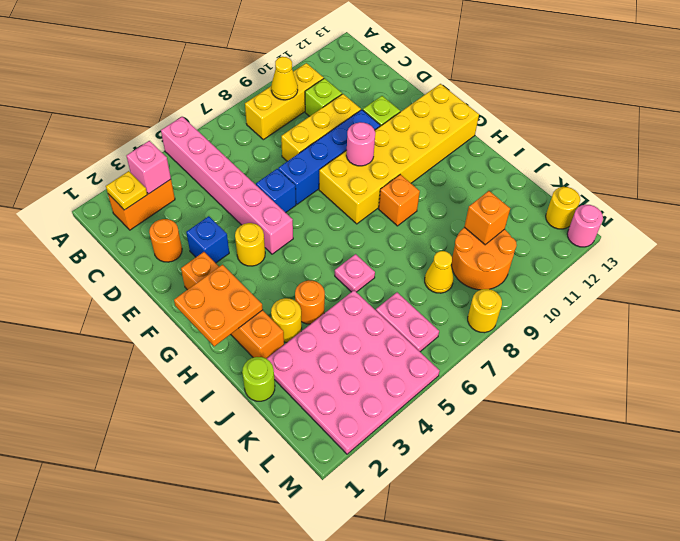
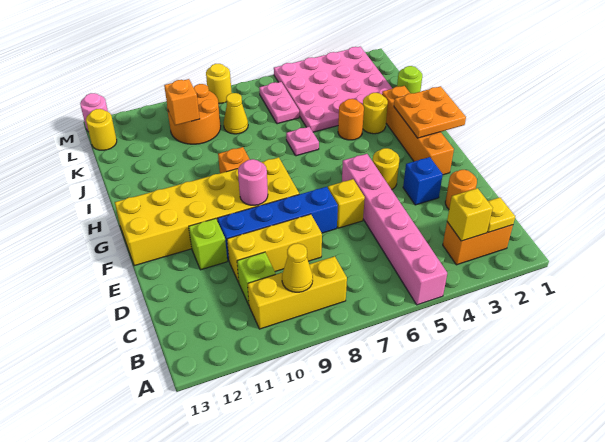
pink brick B3 level 2 -> yellow brick B3 level 2
blue brick E6 level 1 -> yellow brick E6 level 1

